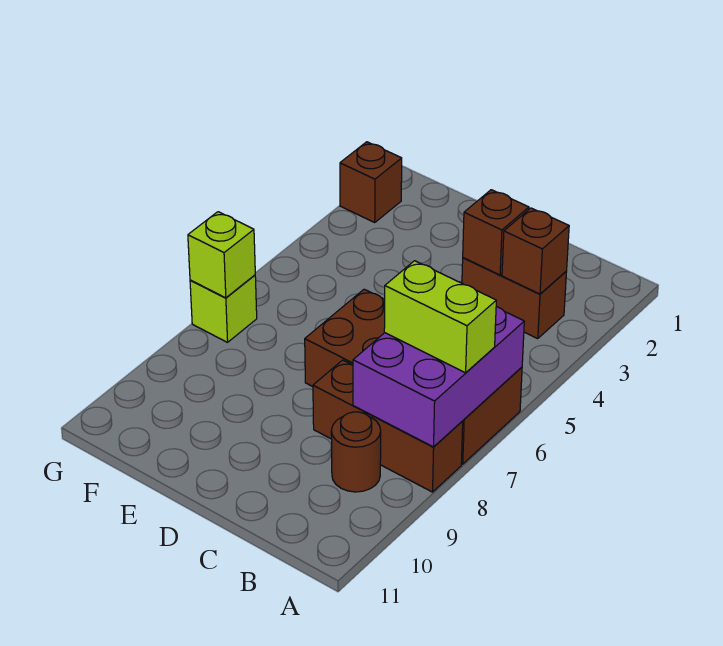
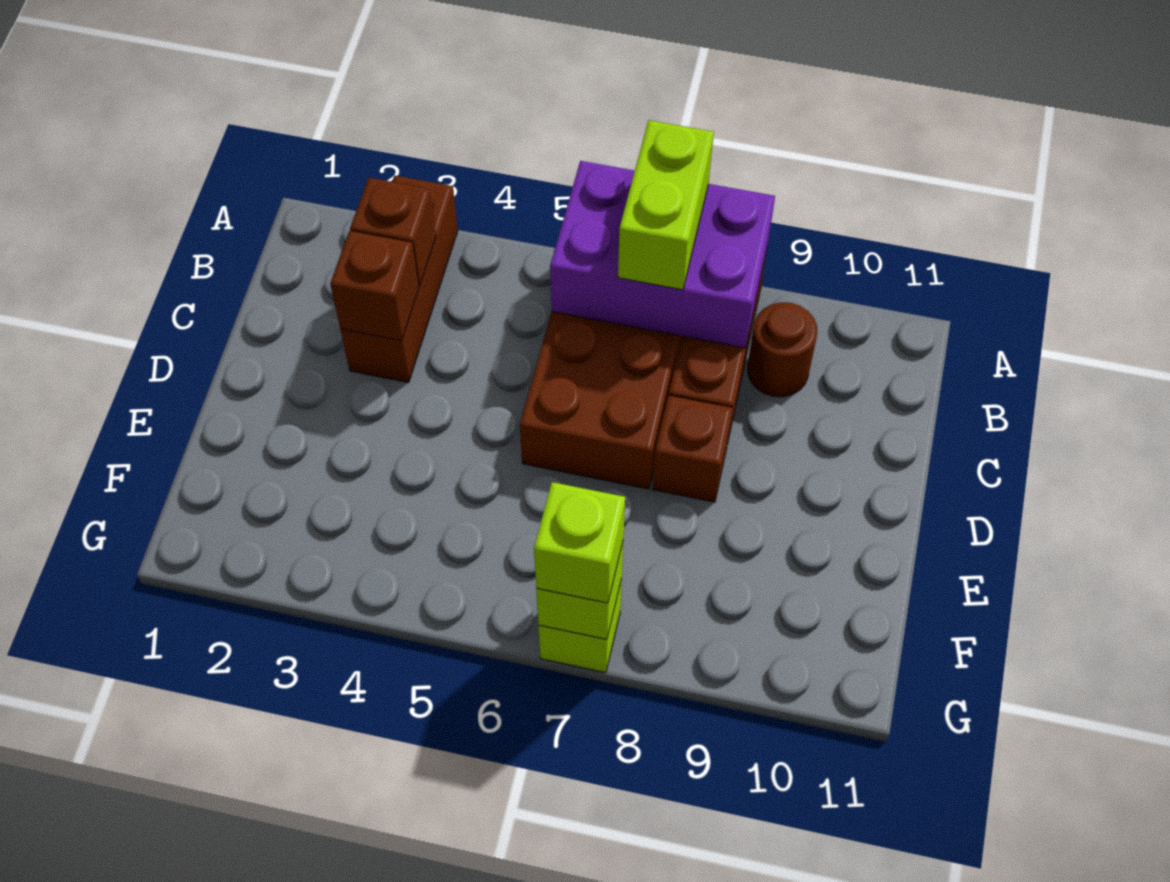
brown brick B3:C3 level 1 -> brown brick A3:C3 level 1
brown brick G2 level 1 -> brown brick D8 level 1
none -> lime brick G7 level 3

